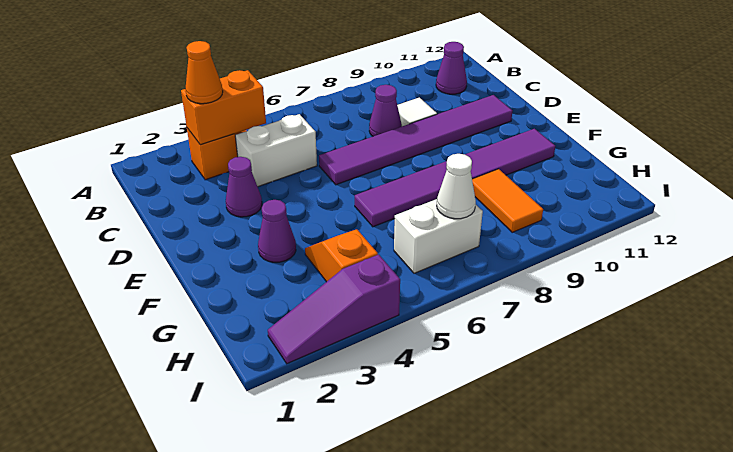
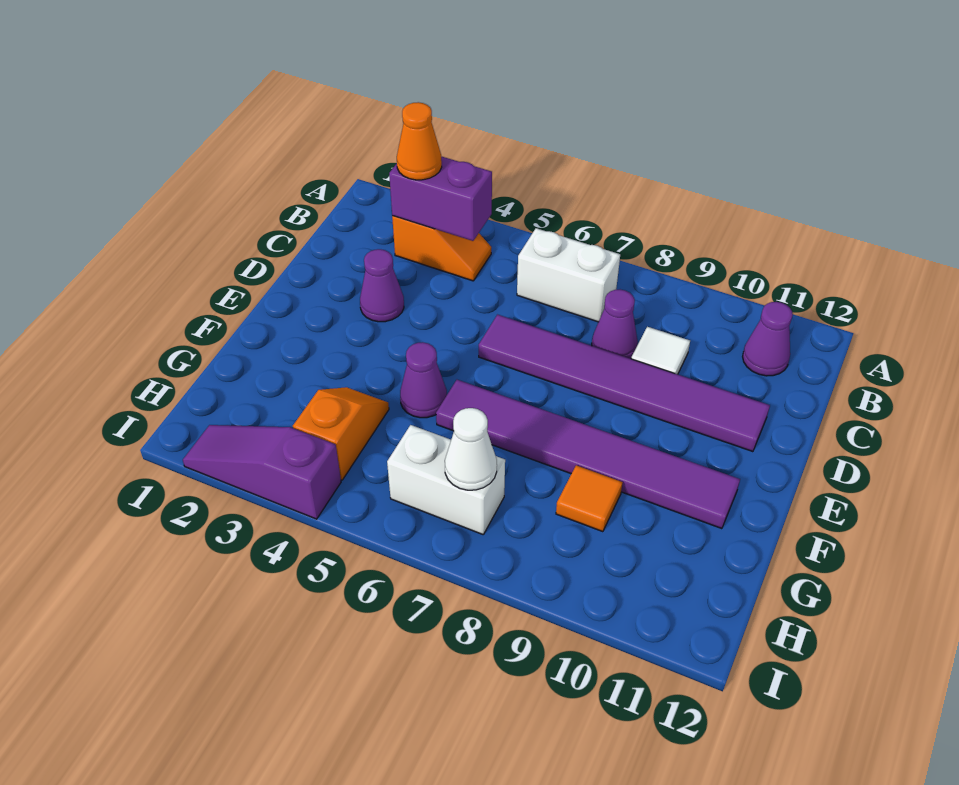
orange brick B3:B4 level 2 -> purple brick B3:B4 level 2
white brick C4:C5 level 1 -> white brick B6:B7 level 1
purple cone F3 level 1 -> purple cone F5 level 1
orange tile G9:H9 level 1 -> orange tile G9 level 1

